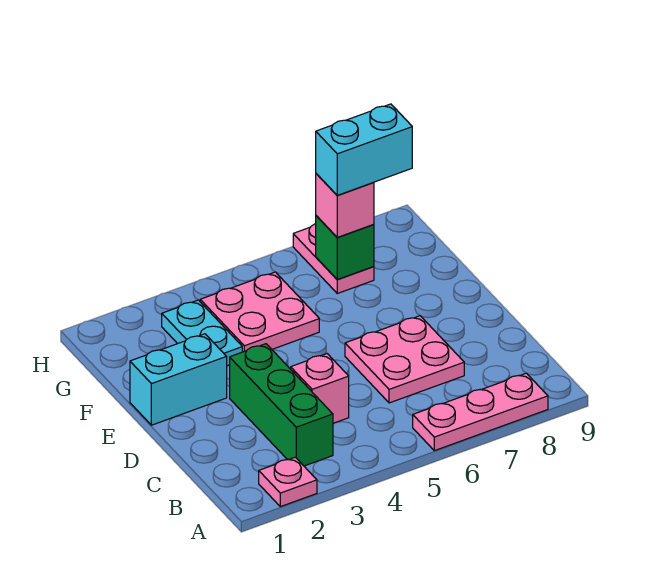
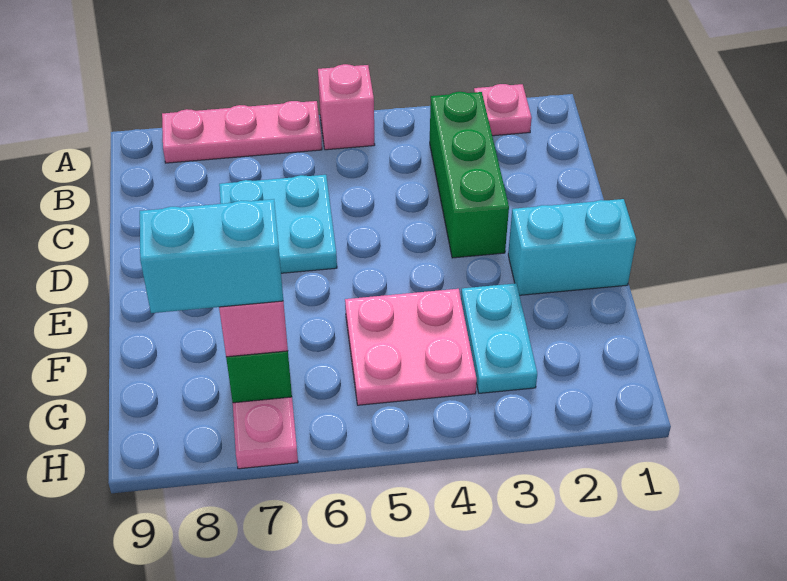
pink brick C4 level 1 -> pink brick A5 level 1
pink plate C6:D7 level 1 -> cyan plate C6:D7 level 1

